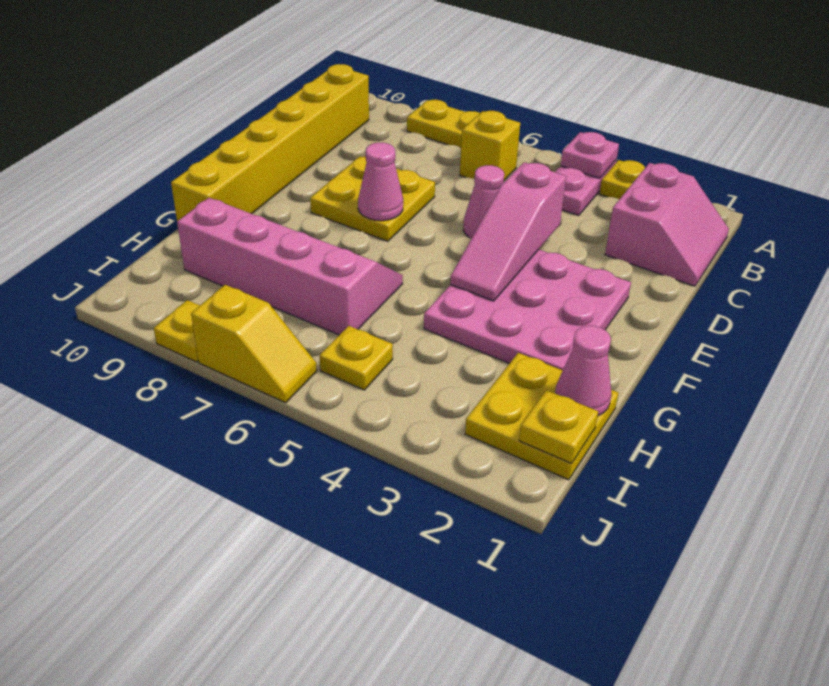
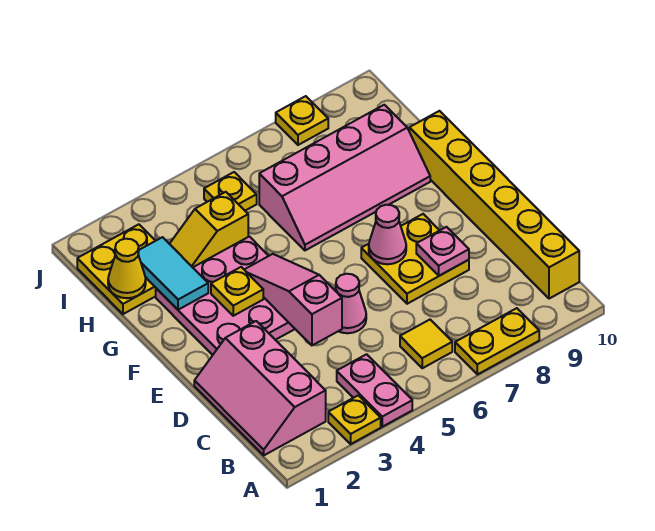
pink plate A4 level 2 -> pink plate D8 level 2
pink slope B1:C2 level 1 top 2 -> pink slope B1:D2 level 1 top 2
yellow brick B6 level 1 -> yellow tile B6 level 1
none -> cyan tile G2:H2 level 2
pink cone H1 level 2 -> yellow cone H1 level 2
yellow plate I1 level 2 -> yellow plate F3 level 2
yellow slope J6:J7 level 1 top 7 -> yellow slope H3:H4 level 1 top 4

